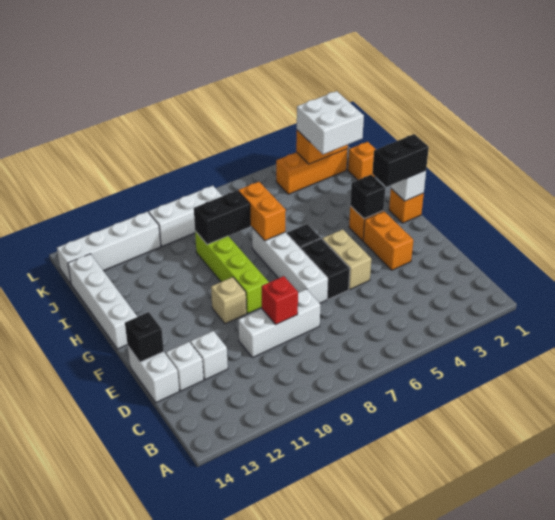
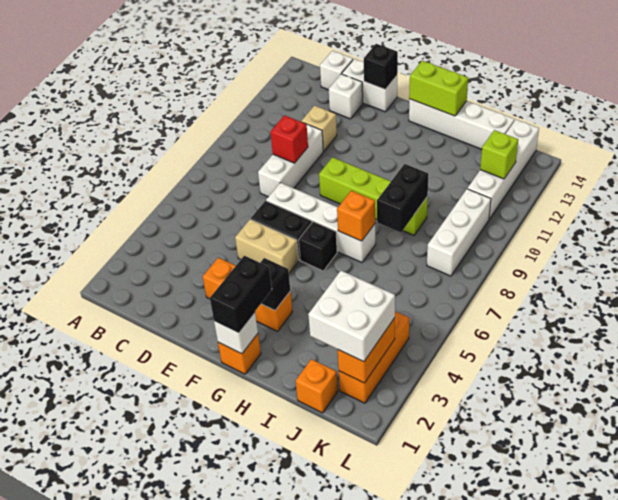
white brick D12 level 1 -> white brick C14 level 1
tan brick F10 level 1 -> tan brick D11 level 1
none -> lime brick G14:H14 level 2
orange brick H7:I7 level 2 -> orange brick H7 level 2
none -> lime brick K12 level 2

